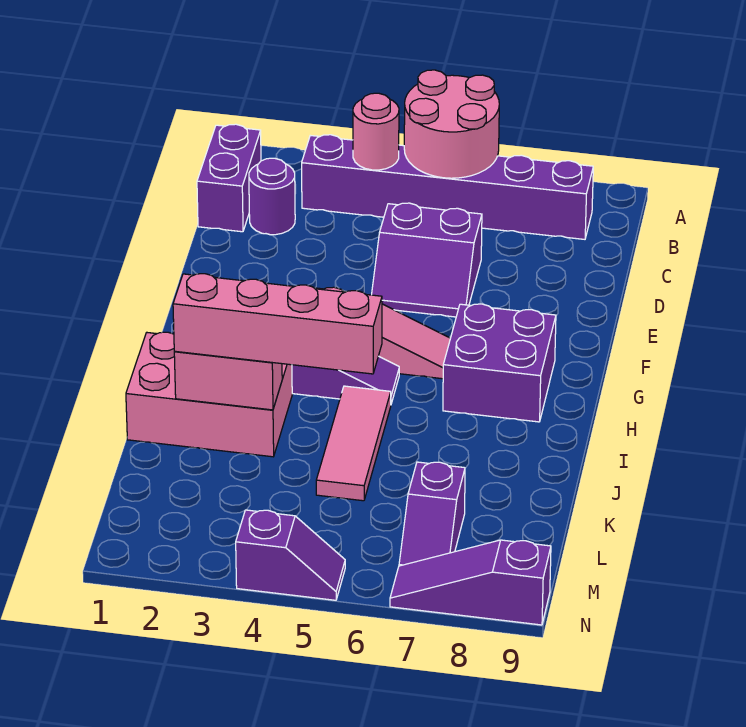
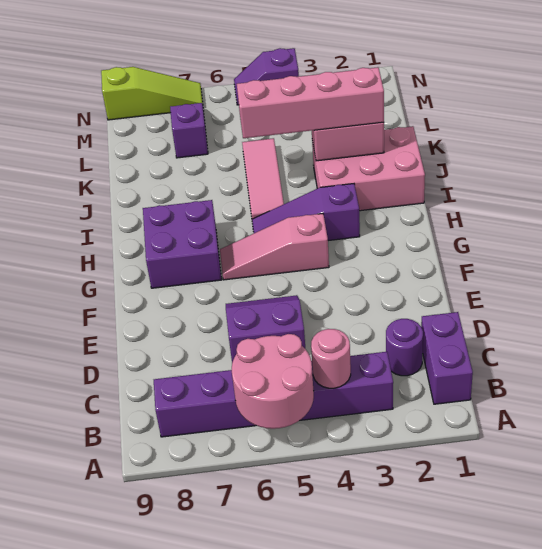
purple slope N7:N9 level 1 top 9 -> lime slope N7:N9 level 1 top 9

